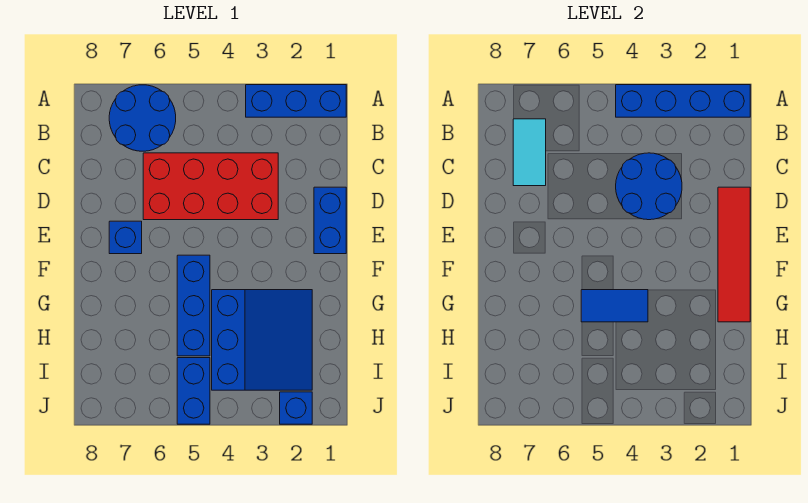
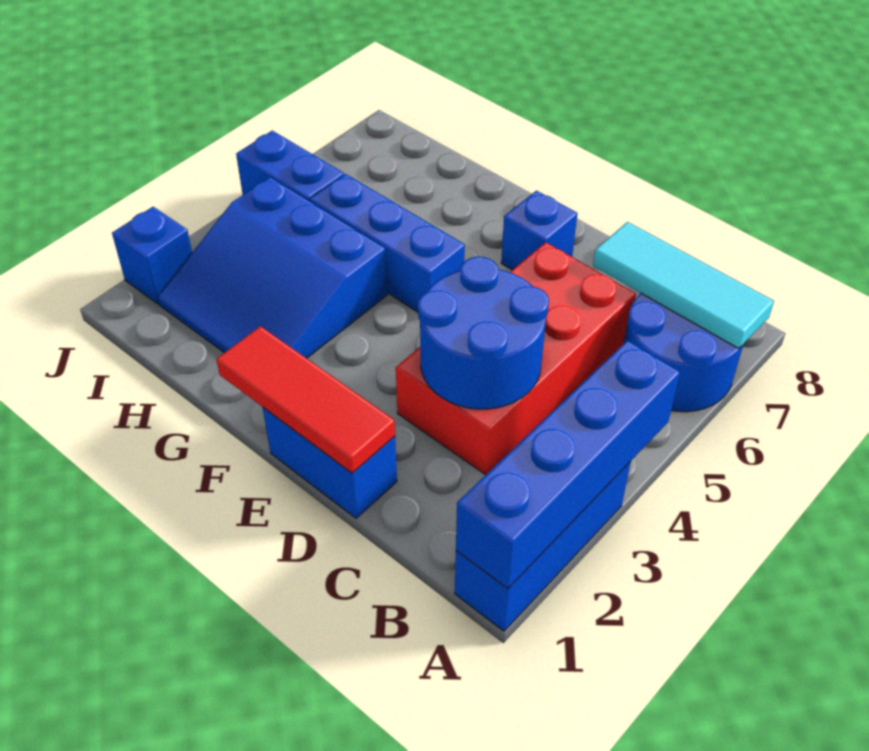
cyan tile B7:C7 level 2 -> cyan tile A7:C7 level 2
red tile D1:G1 level 2 -> red tile D1:F1 level 2
blue tile G4:G5 level 2 -> none

